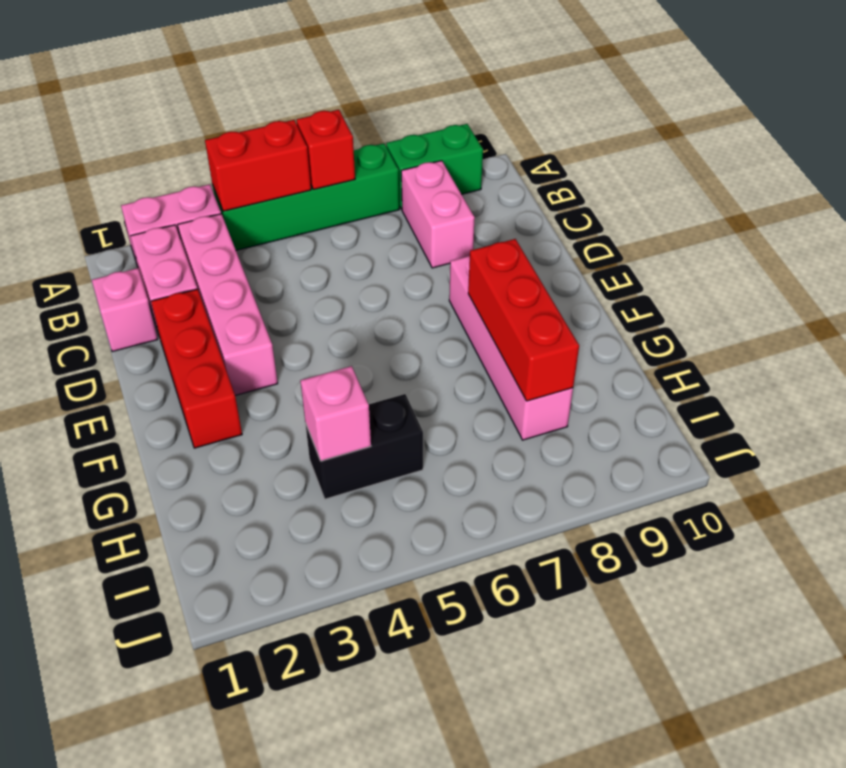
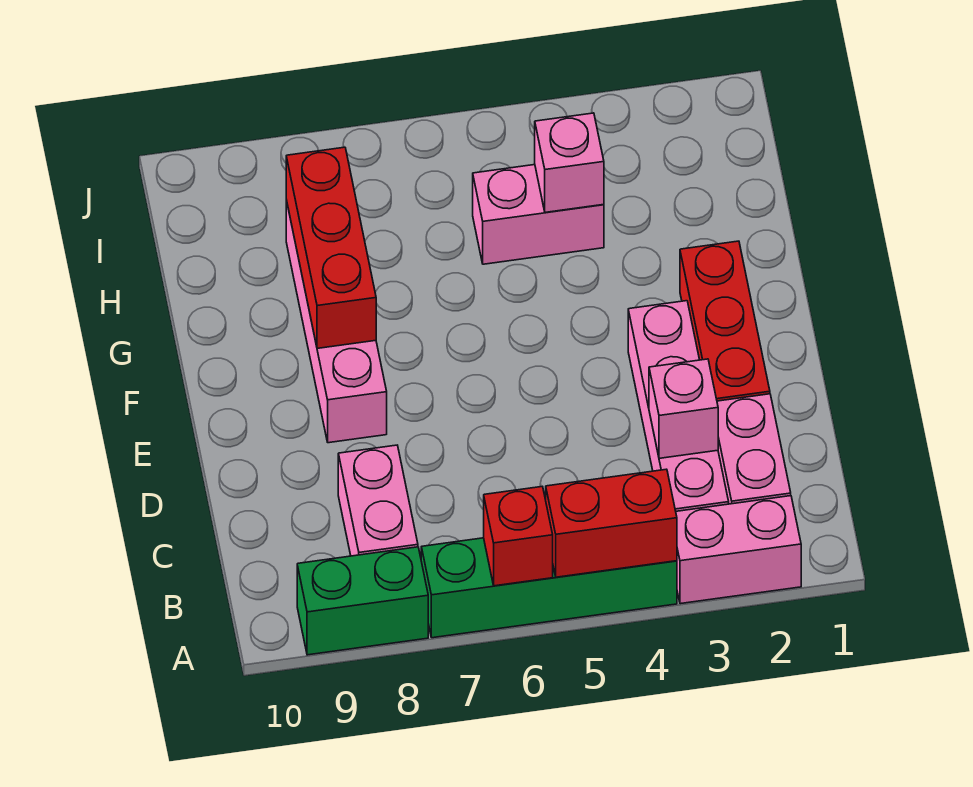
pink brick C1 level 1 -> pink brick C3 level 2
black brick H4:H5 level 1 -> pink brick H4:H5 level 1

